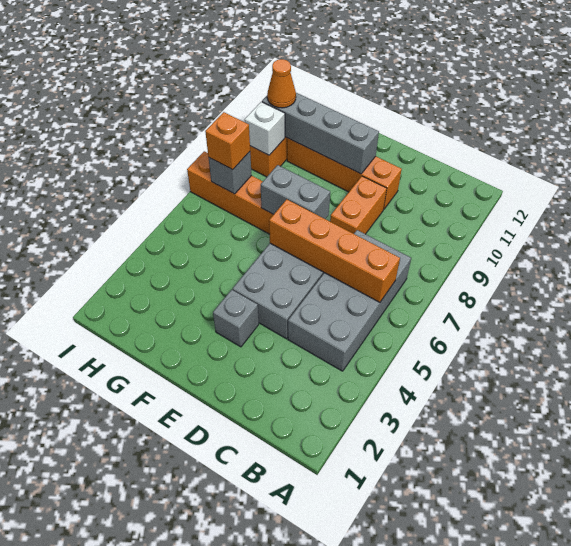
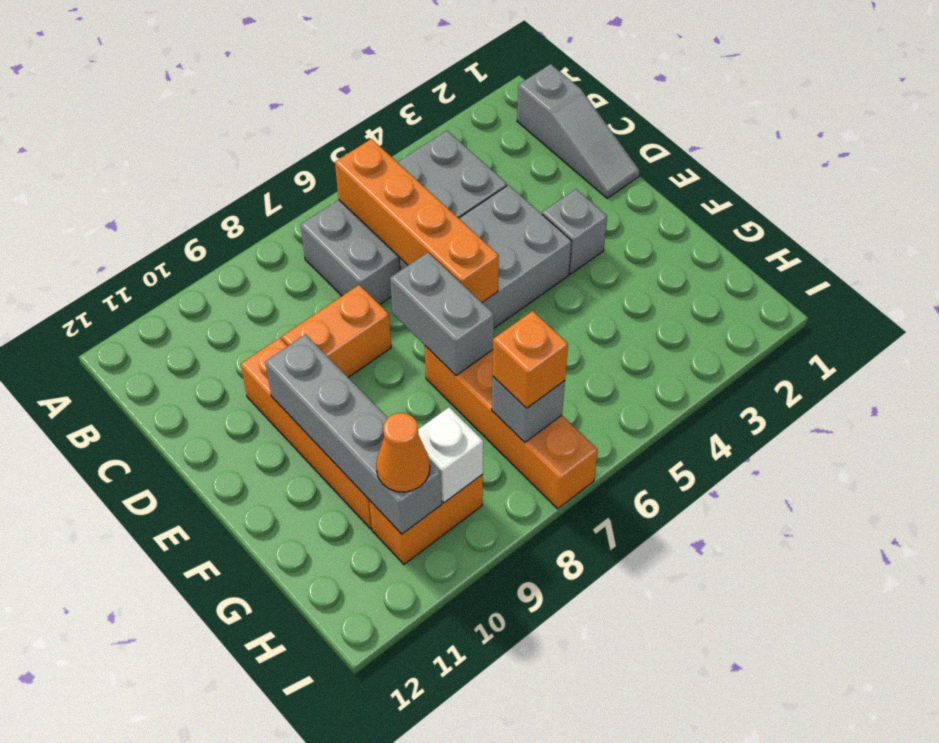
none -> grey slope B1:D1 level 1 top B

